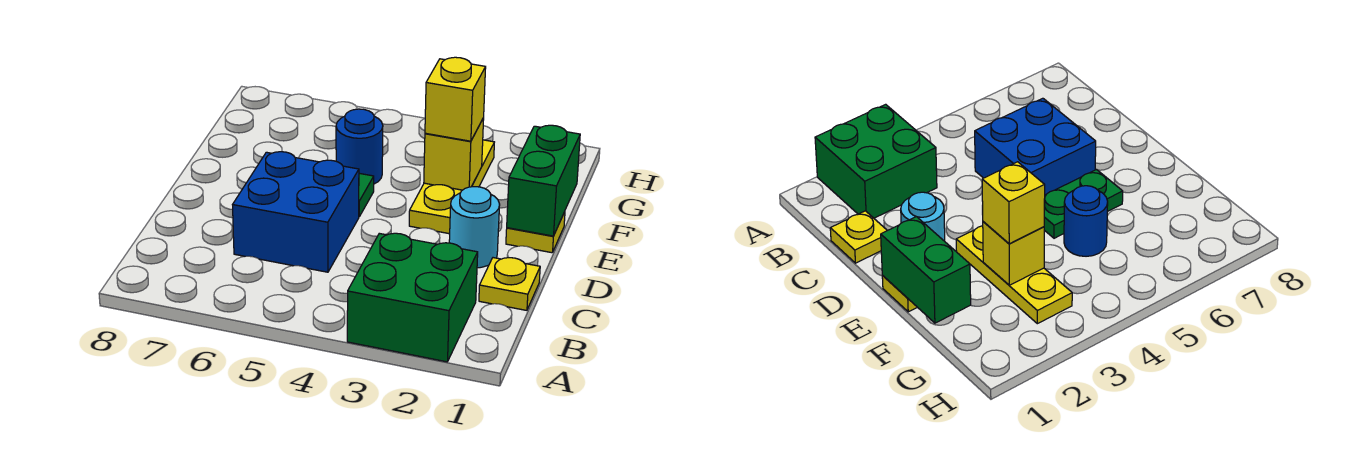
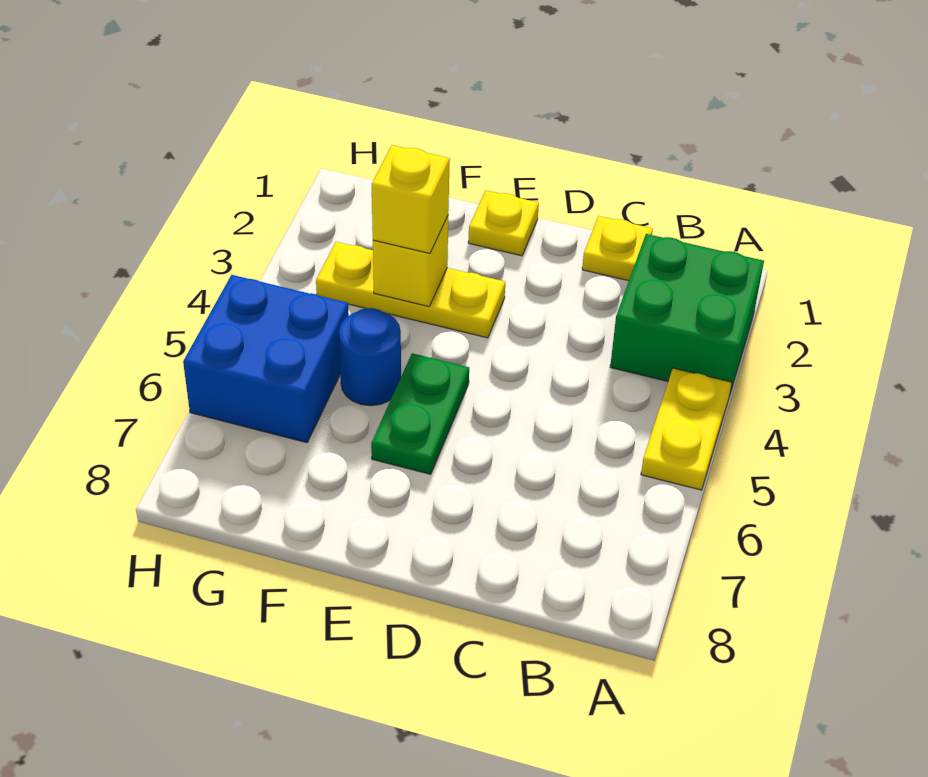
none -> yellow plate A4:A5 level 1
blue brick C5:D6 level 1 -> blue brick G5:H6 level 1
cyan round brick D2 level 1 -> none
green brick E1:F1 level 2 -> none

